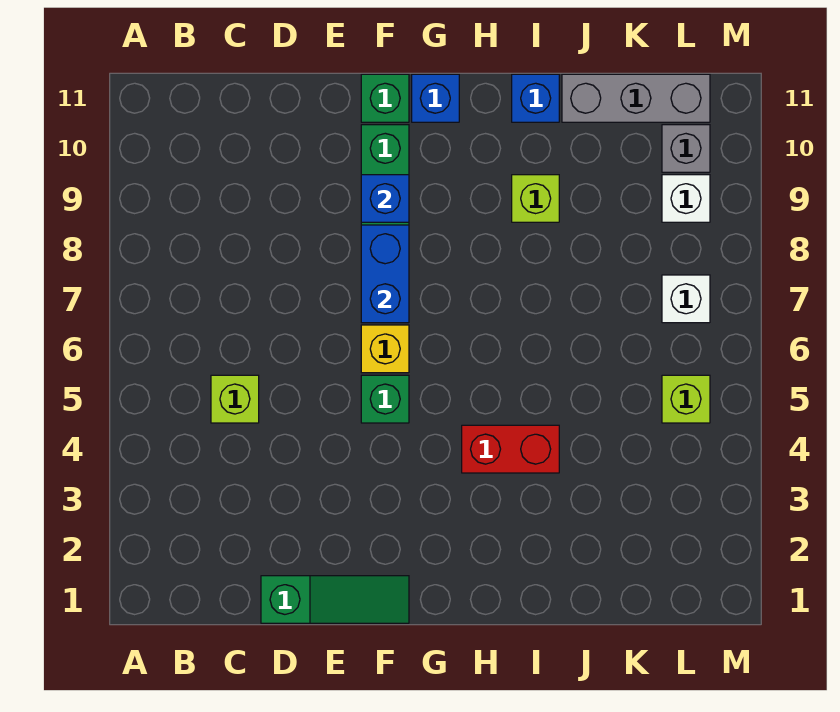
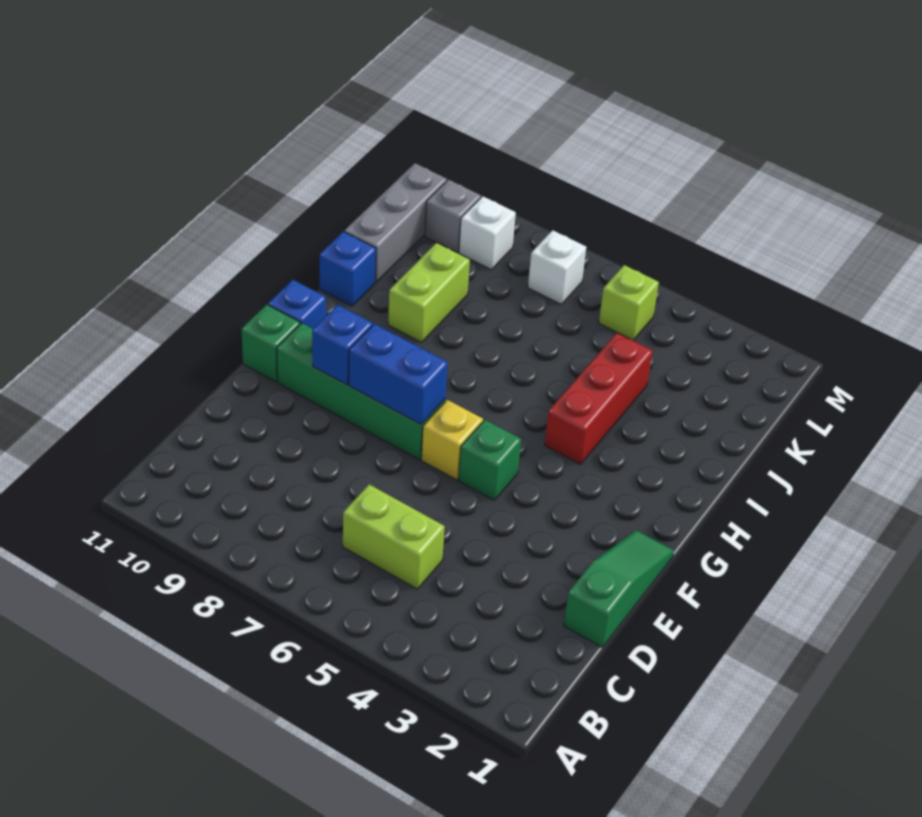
lime brick C5 level 1 -> lime brick C5:C6 level 1
red brick H4:I4 level 1 -> red brick H4:J4 level 1
lime brick I9 level 1 -> lime brick I9:J9 level 1

